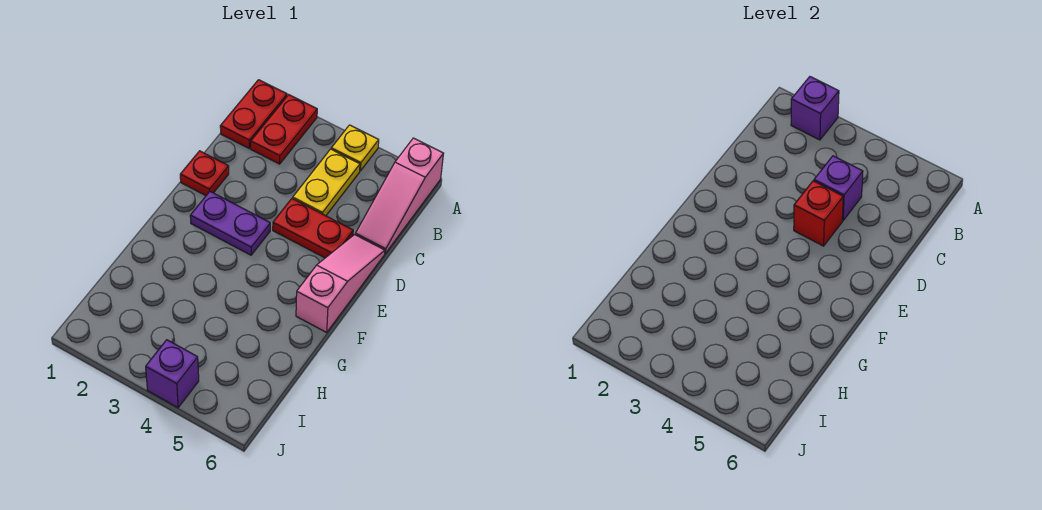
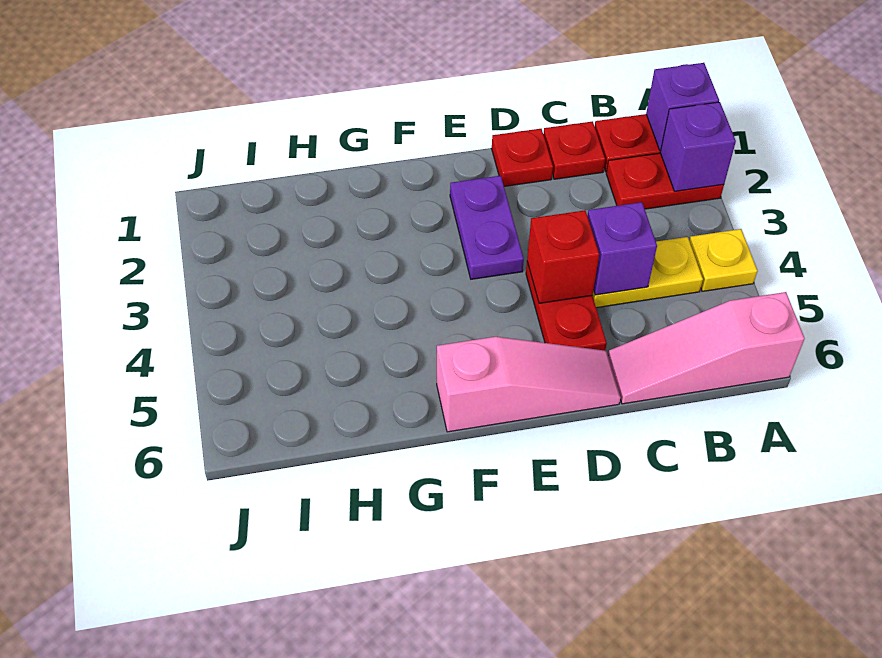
none -> red plate C1 level 1
purple brick J4 level 1 -> purple brick A1 level 2

